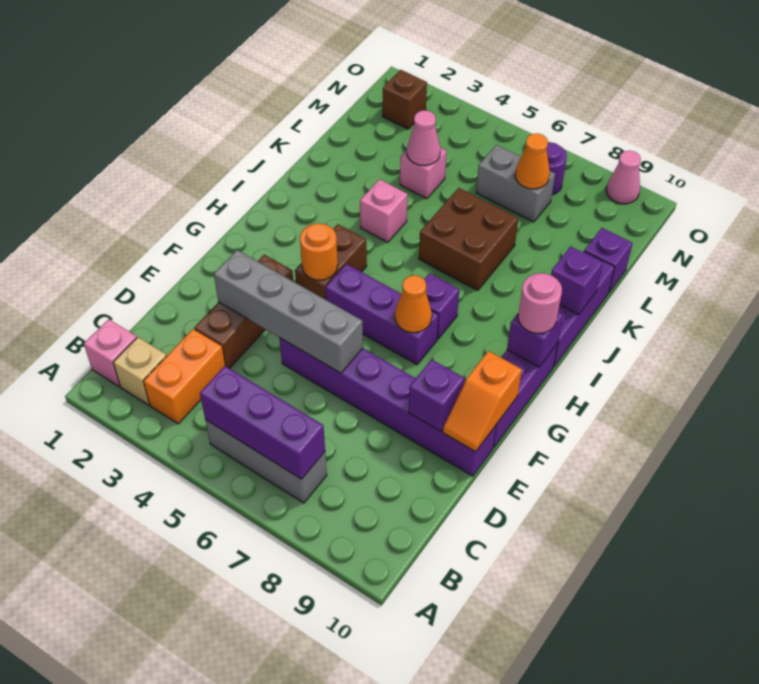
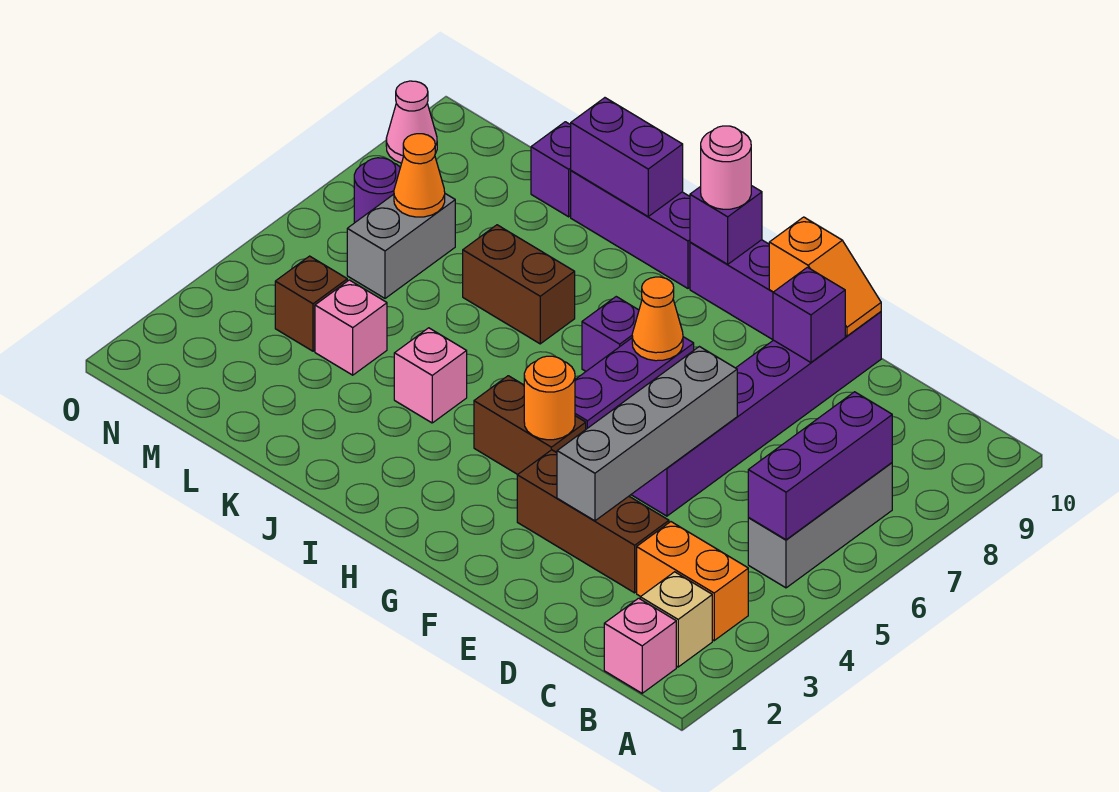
brown brick J6:K7 level 1 -> brown brick J7:K7 level 1
purple brick J10 level 2 -> purple brick J10:K10 level 2
pink cone L4 level 2 -> none
brown brick N2 level 1 -> brown brick M4 level 1

